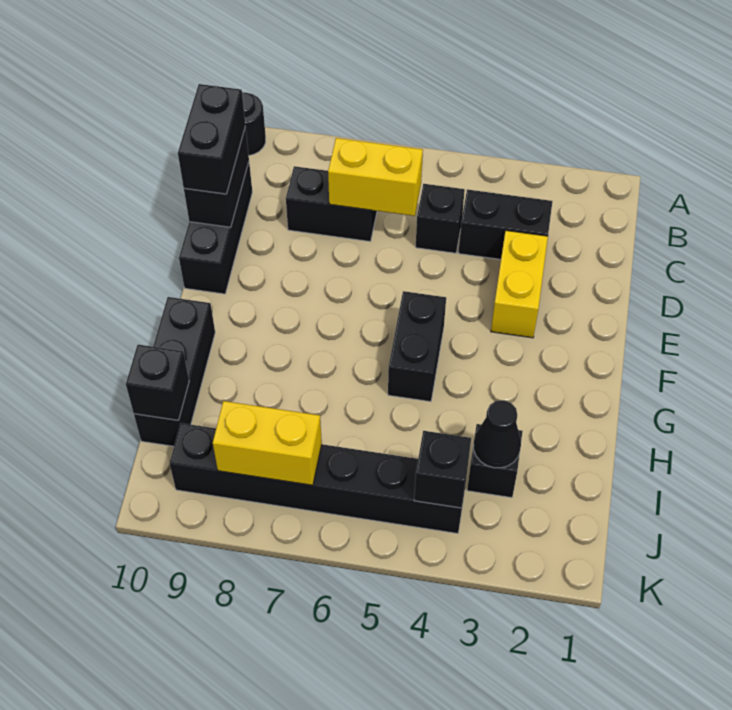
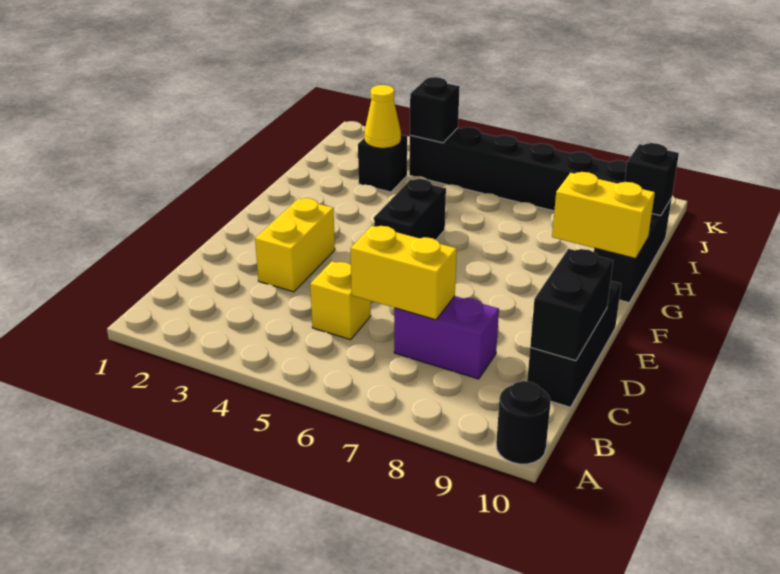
black brick C3:C4 level 1 -> none
black brick C5 level 1 -> yellow brick C5 level 1
black brick C7:C8 level 1 -> purple brick C7:C8 level 1
black brick C10:D10 level 3 -> none
black cone I3 level 2 -> yellow cone I3 level 2
yellow brick J7:J8 level 2 -> yellow brick G9:G10 level 2

